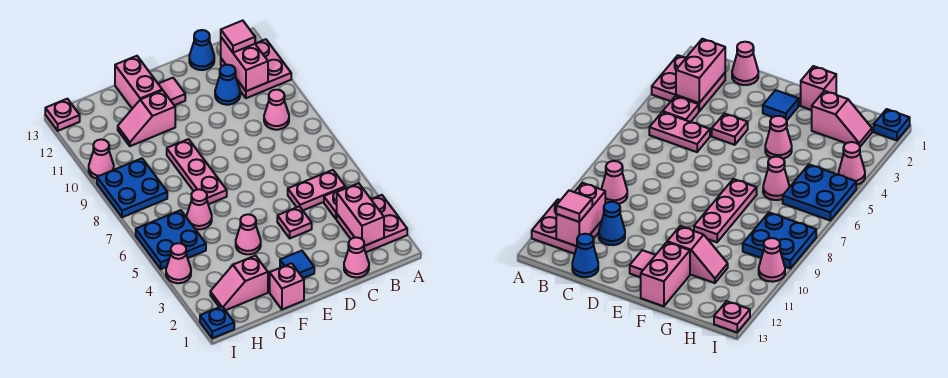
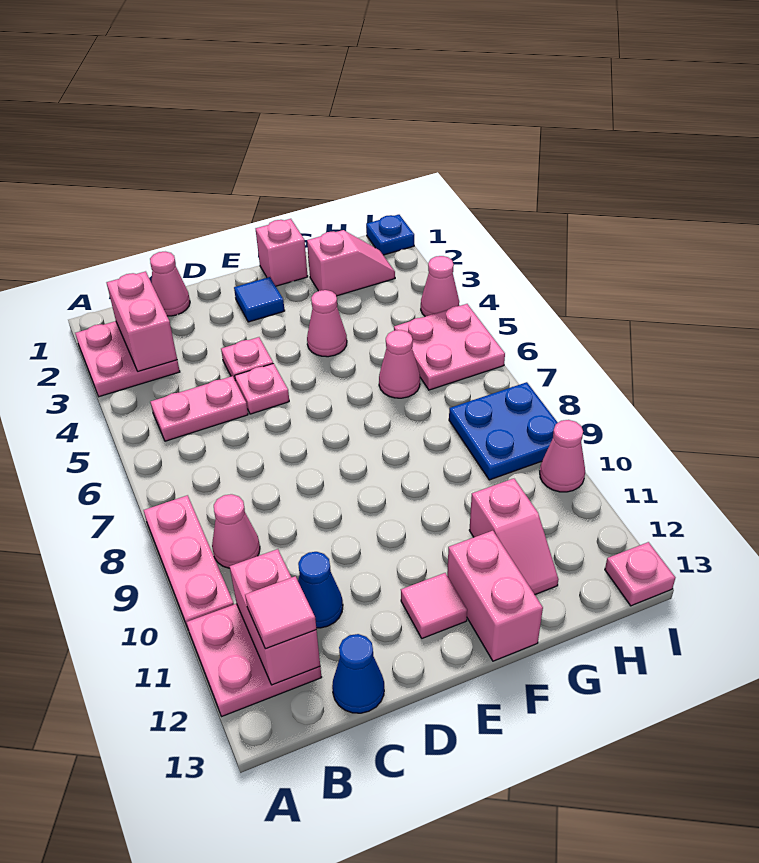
pink plate B4 level 1 -> pink plate D5 level 1
pink plate F7:F9 level 1 -> pink plate A8:A10 level 1
pink slope F11:G11 level 1 top F -> pink slope G11:G12 level 1 top 11
blue plate H5:I6 level 1 -> pink plate H5:I6 level 1

